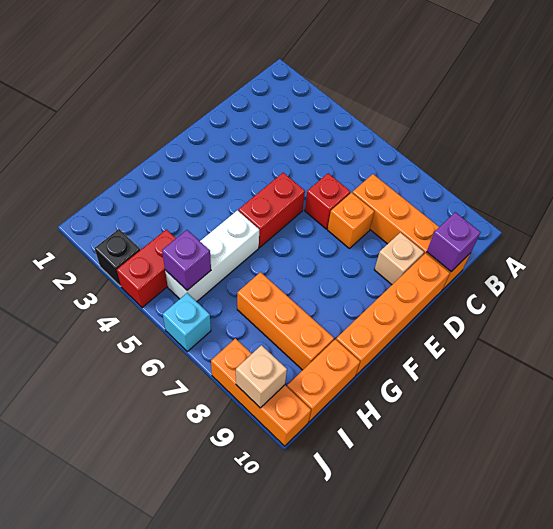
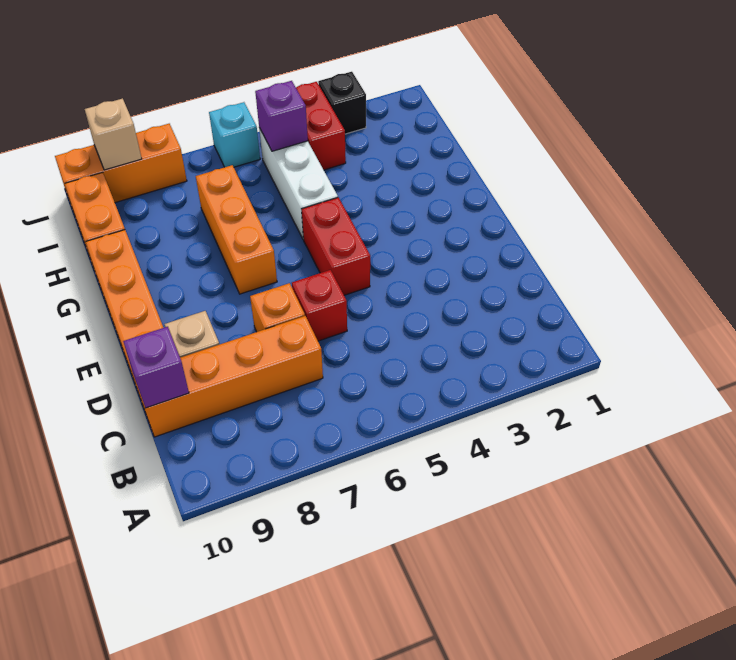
orange brick H7:H9 level 1 -> orange brick F7:H7 level 1

